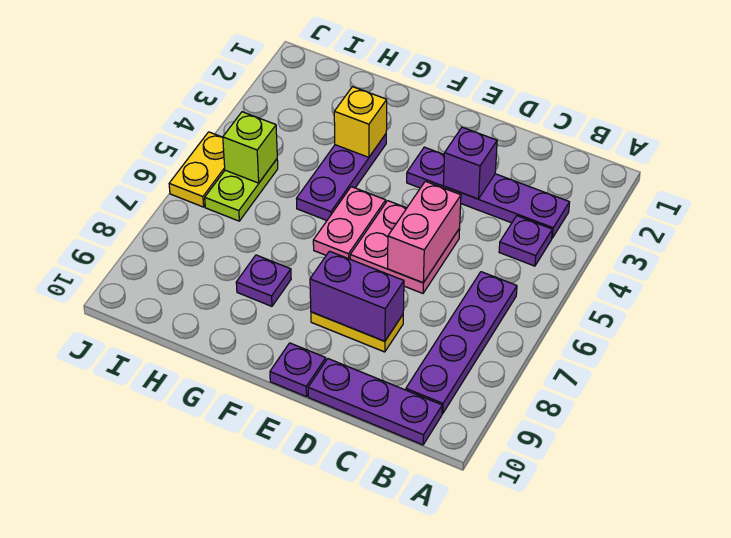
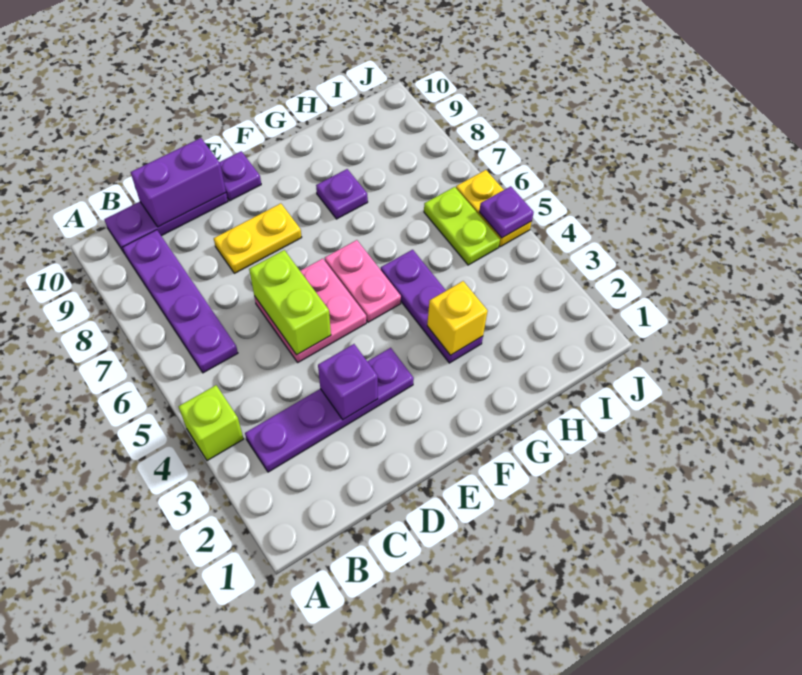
purple plate B4 level 1 -> purple plate J5 level 2
pink brick D5:D6 level 2 -> lime brick D5:D6 level 2
purple brick D8:E8 level 2 -> purple brick C10:D10 level 2
lime brick I5 level 2 -> lime brick A4 level 1

